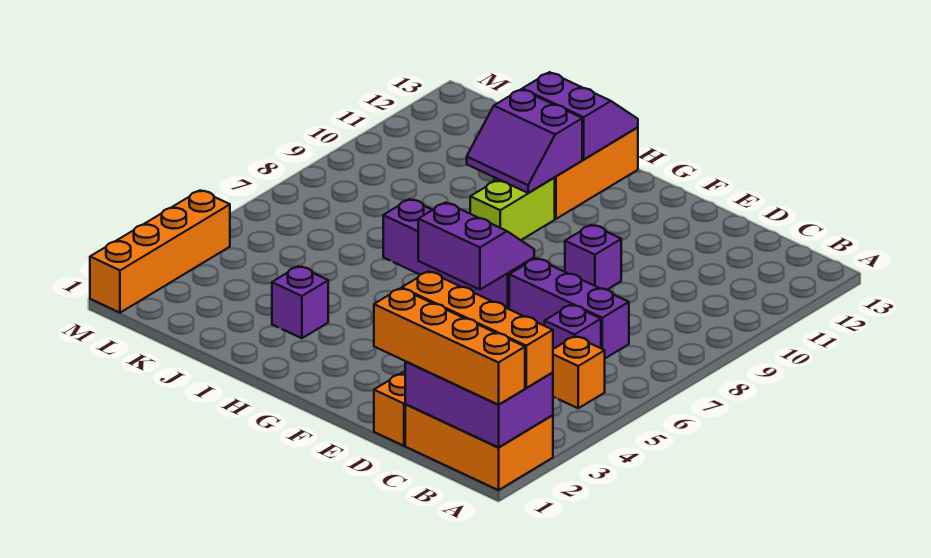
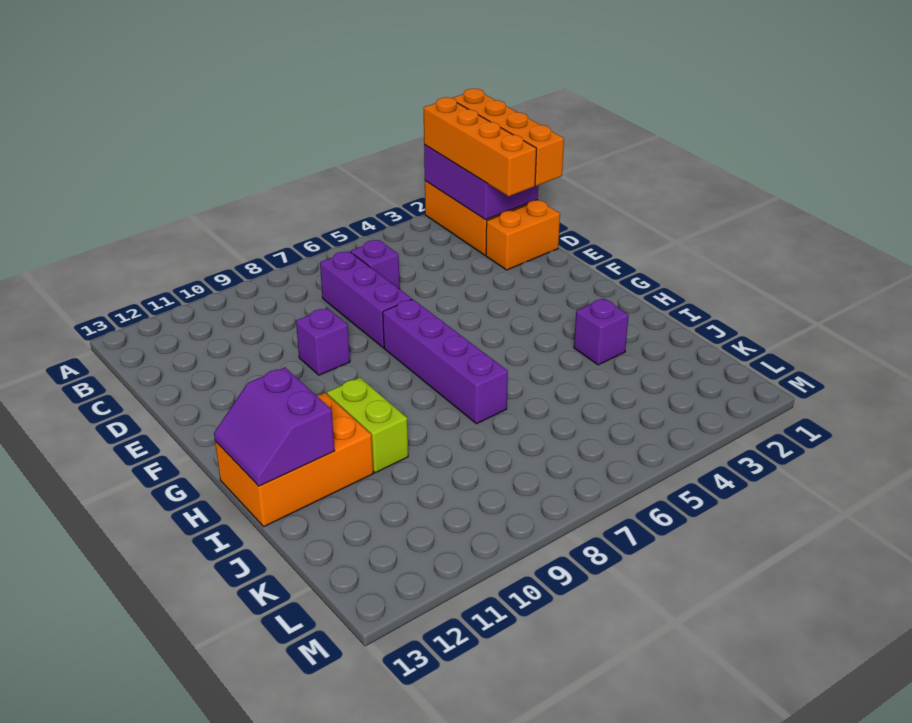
orange brick B5 level 1 -> none
purple slope F6:G7 level 2 top 6 -> none
lime brick H9:H10 level 1 -> lime brick H10:I10 level 1
purple slope H10:I11 level 2 top 11 -> none
orange brick M1:M4 level 1 -> none

